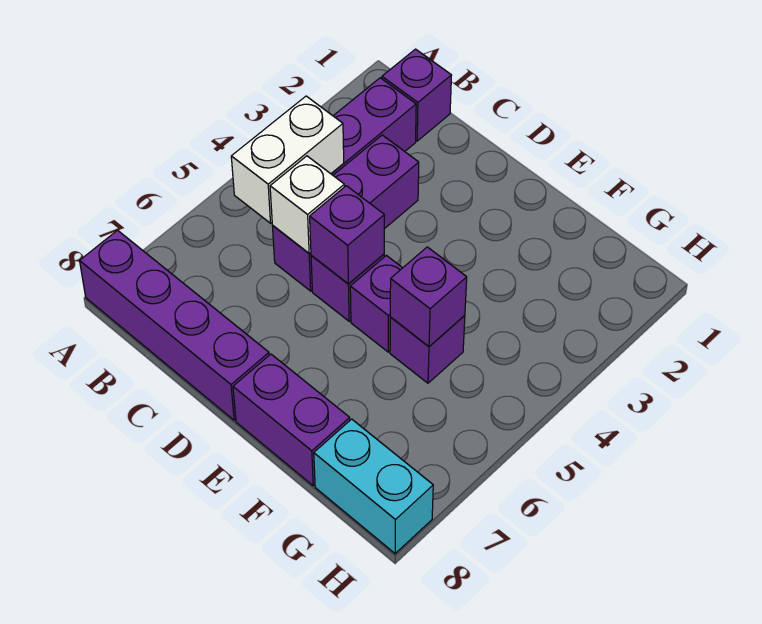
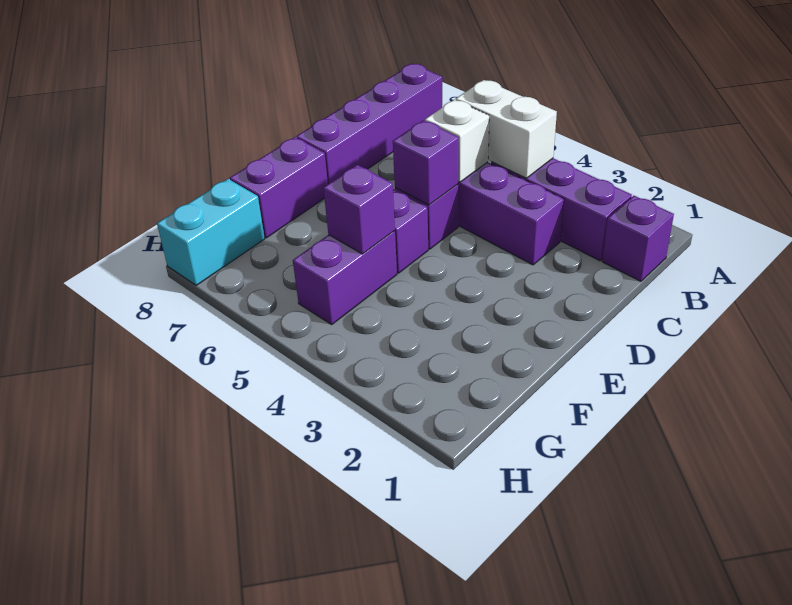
purple brick F5 level 1 -> purple brick F5:G5 level 1

